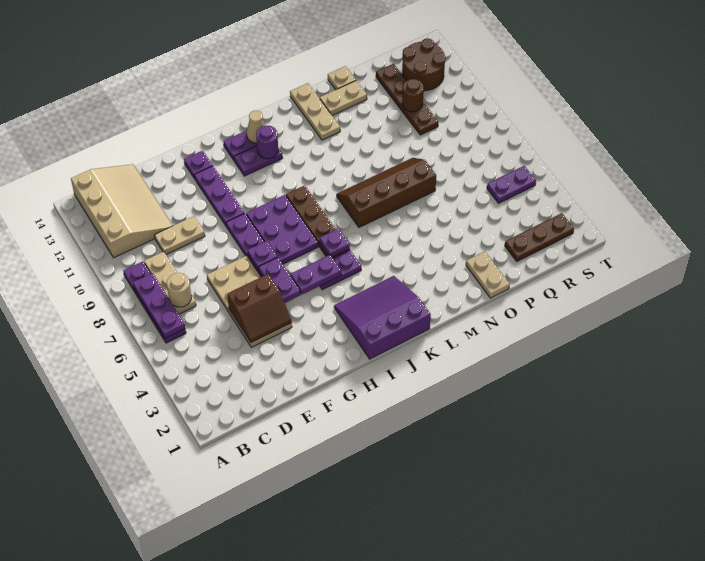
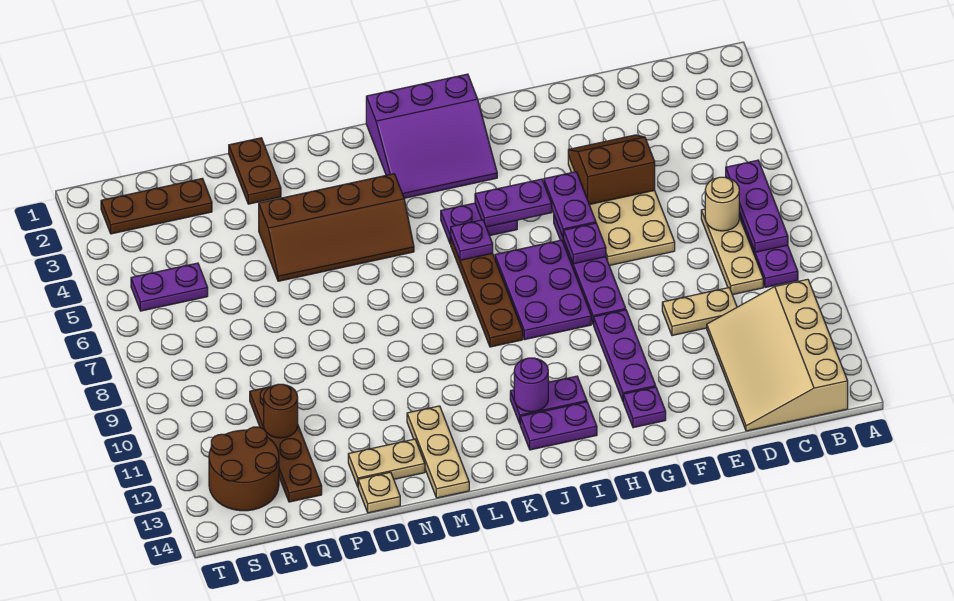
tan cone J13 level 2 -> none
brown slope L7:O8 level 1 top 7 -> brown slope L4:O5 level 1 top 4
tan plate O1:O2 level 1 -> brown plate O1:O2 level 1

